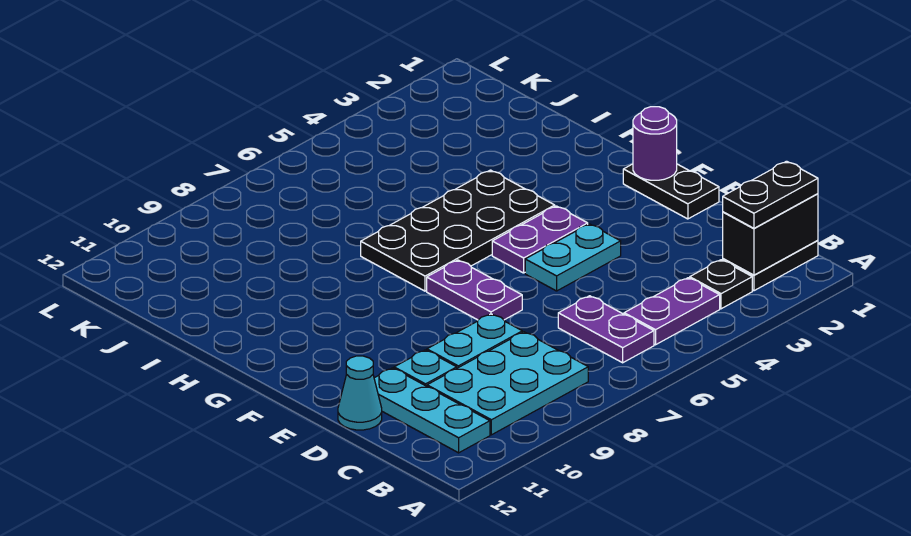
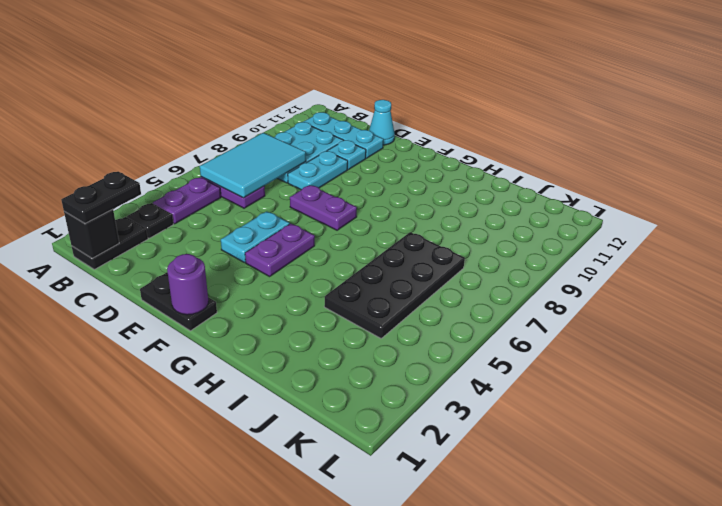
black brick B1:B2 level 2 -> black brick B1 level 2
none -> cyan tile B6:C8 level 2
black plate G4:H7 level 1 -> black plate I4:J7 level 1

